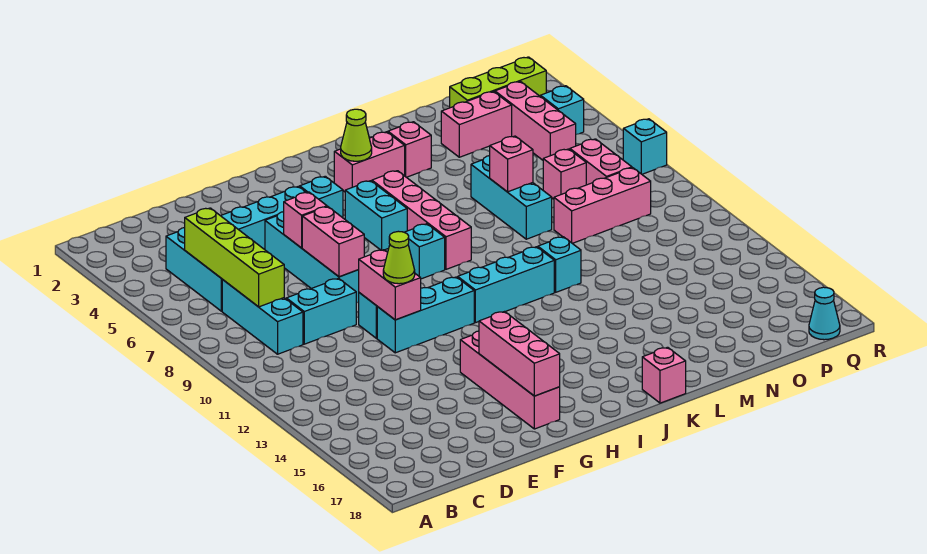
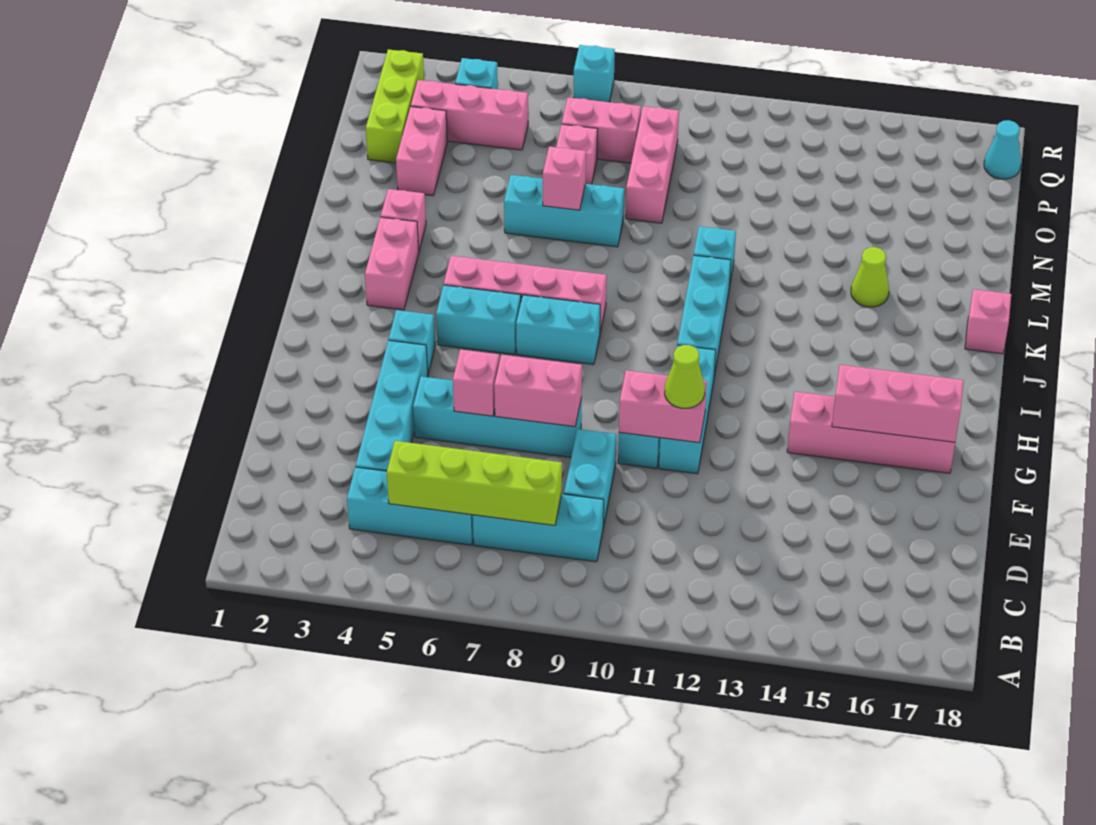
cyan brick I8 level 1 -> cyan brick I7:I8 level 1
lime cone J3 level 2 -> lime cone L15 level 1

